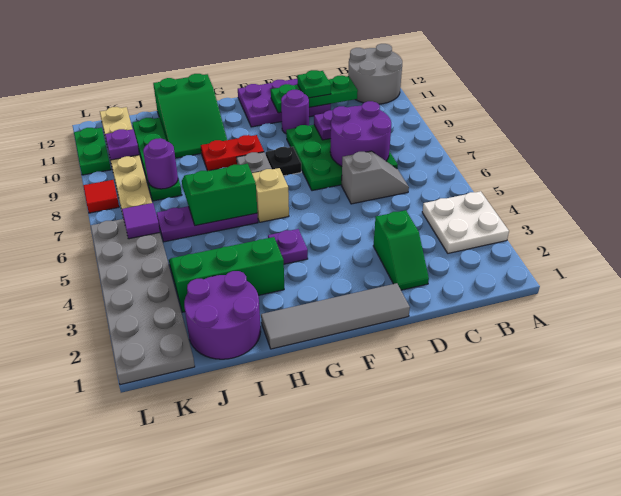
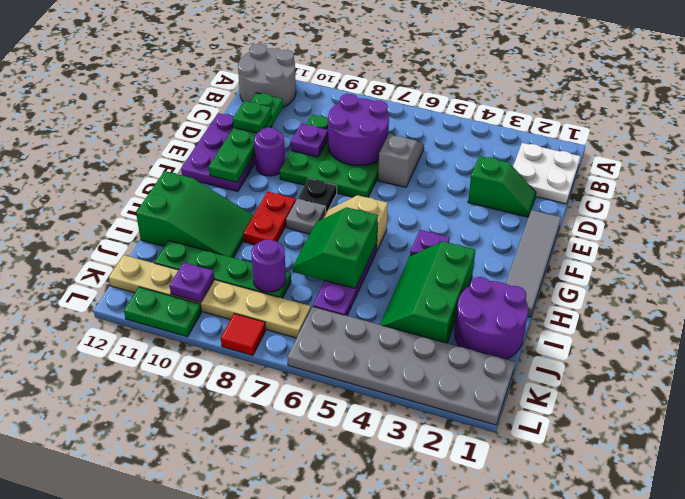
white plate A3:B4 level 1 -> white plate B1:C2 level 1
green plate C11:E11 level 2 -> green plate C11:F11 level 2
purple tile K6 level 2 -> none

